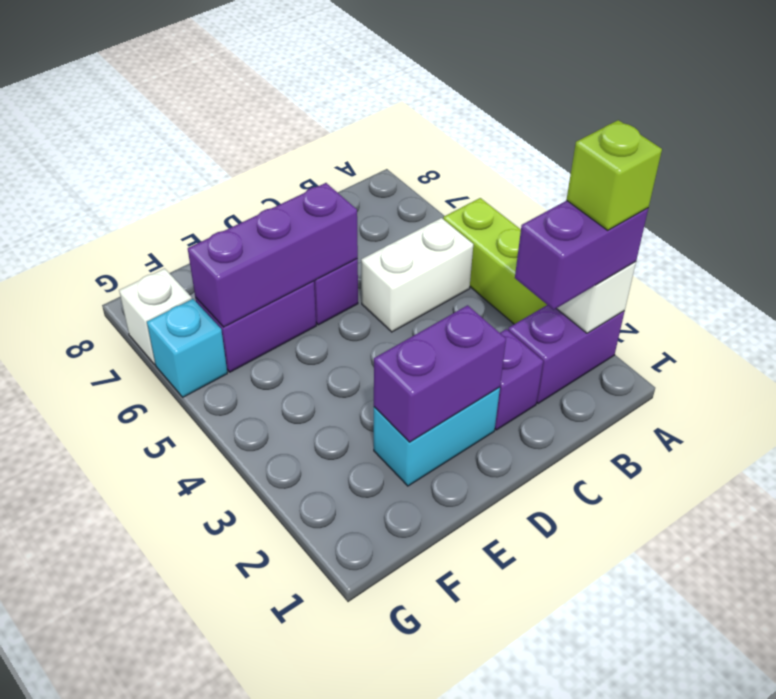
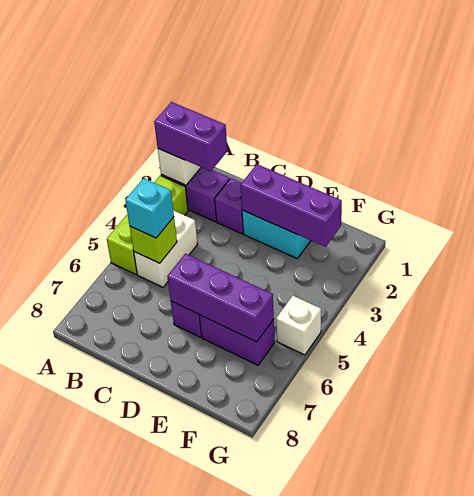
lime brick A2 level 4 -> lime brick B5 level 2
white brick B5:C5 level 1 -> white brick B4:B5 level 1
purple brick D2:E2 level 2 -> purple brick D2:F2 level 2
cyan brick G6 level 1 -> cyan brick B5 level 3
white brick G7 level 1 -> white brick G5 level 1

